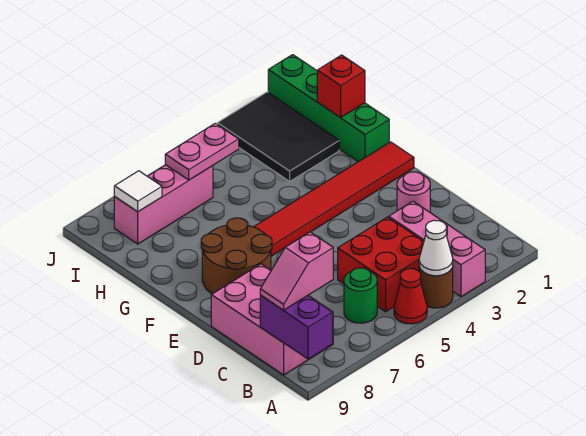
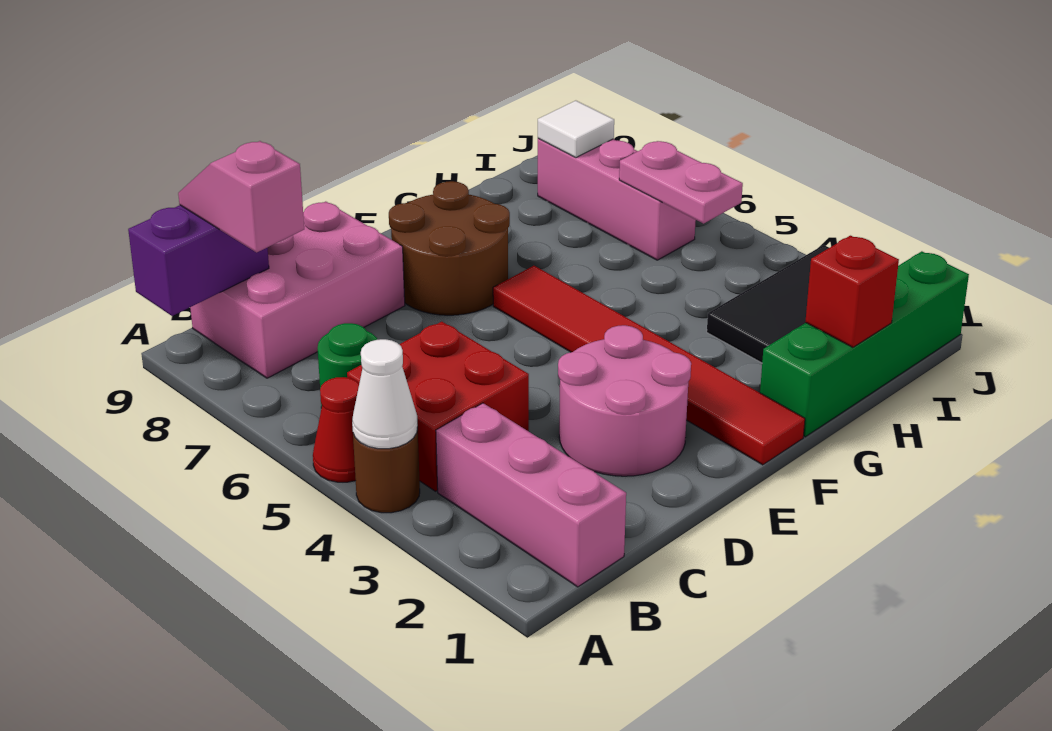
pink brick A3:C3 level 1 -> pink brick B1:B3 level 1
pink round brick D2 level 1 -> pink round brick D2:E3 level 1

